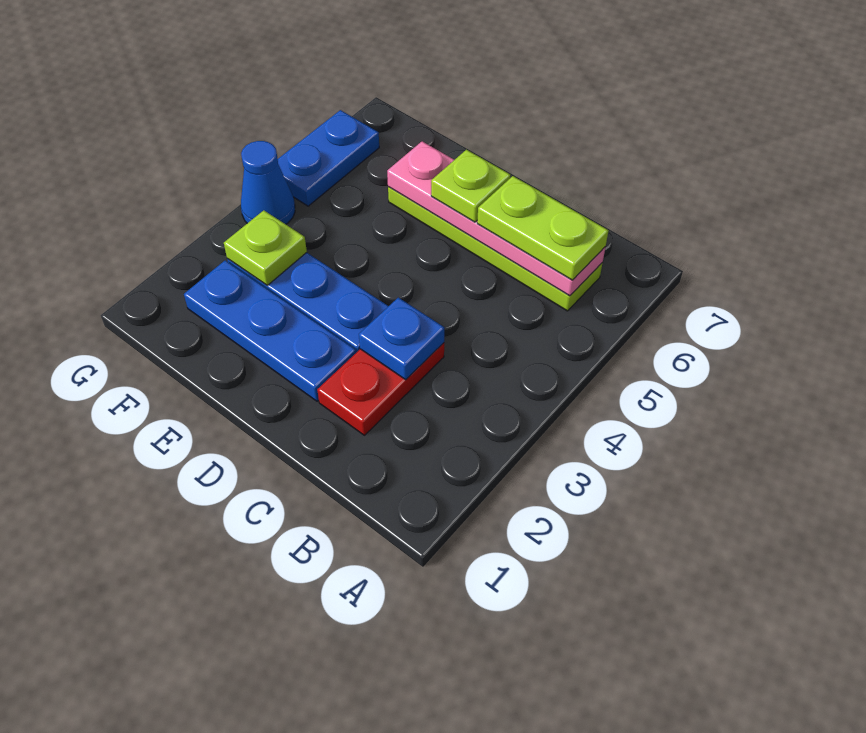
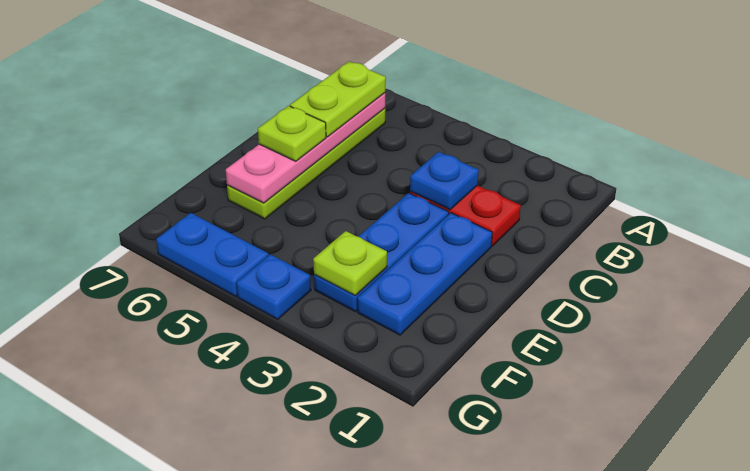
blue cone G4 level 1 -> blue plate G4 level 1

